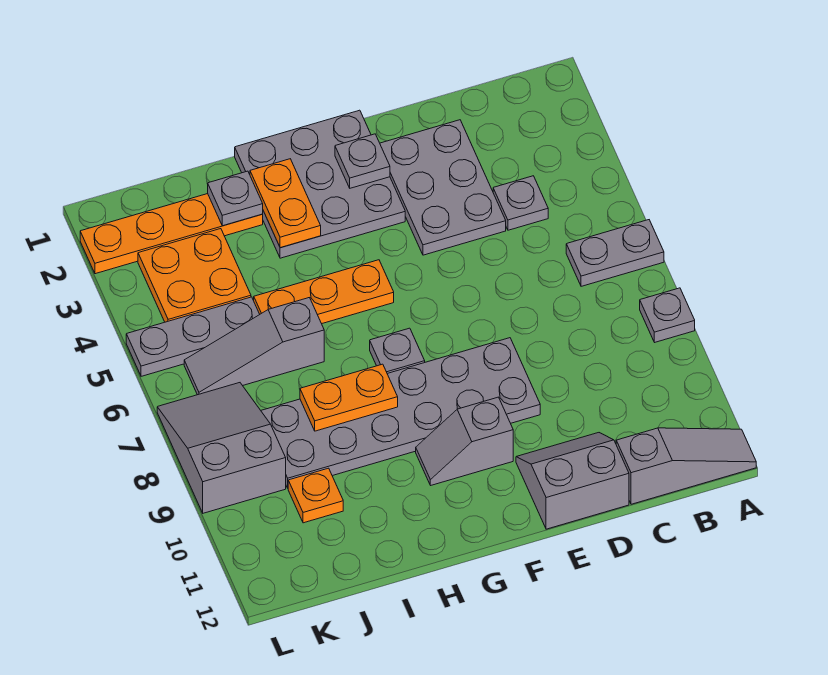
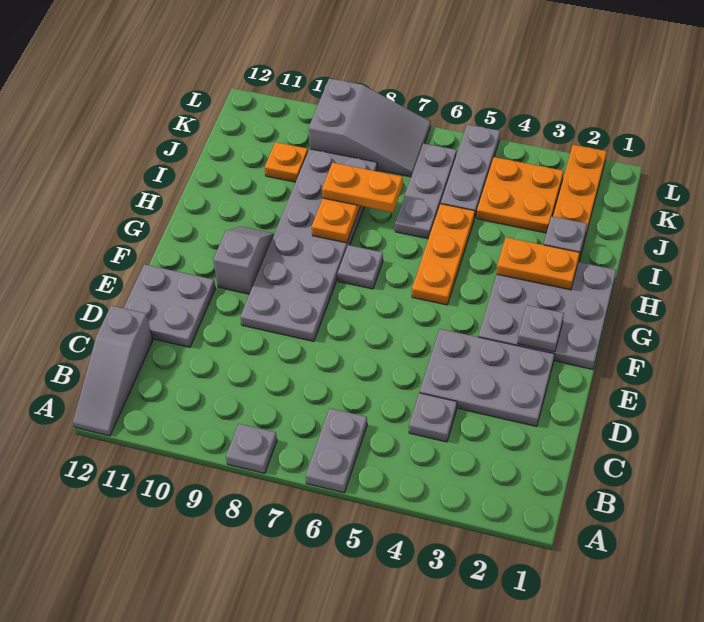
grey slope D11:E12 level 1 top 12 -> grey plate D11:E12 level 1
grey slope I6:K6 level 1 top I -> grey plate I6:K6 level 1
none -> orange plate I7:I8 level 3

